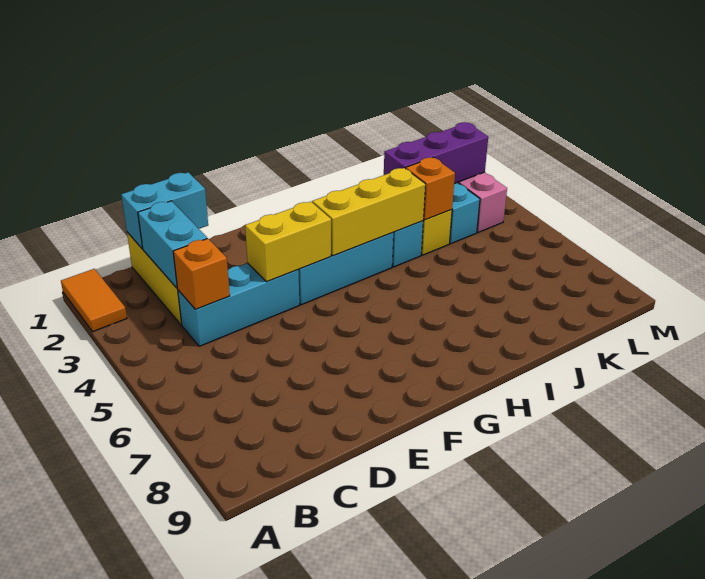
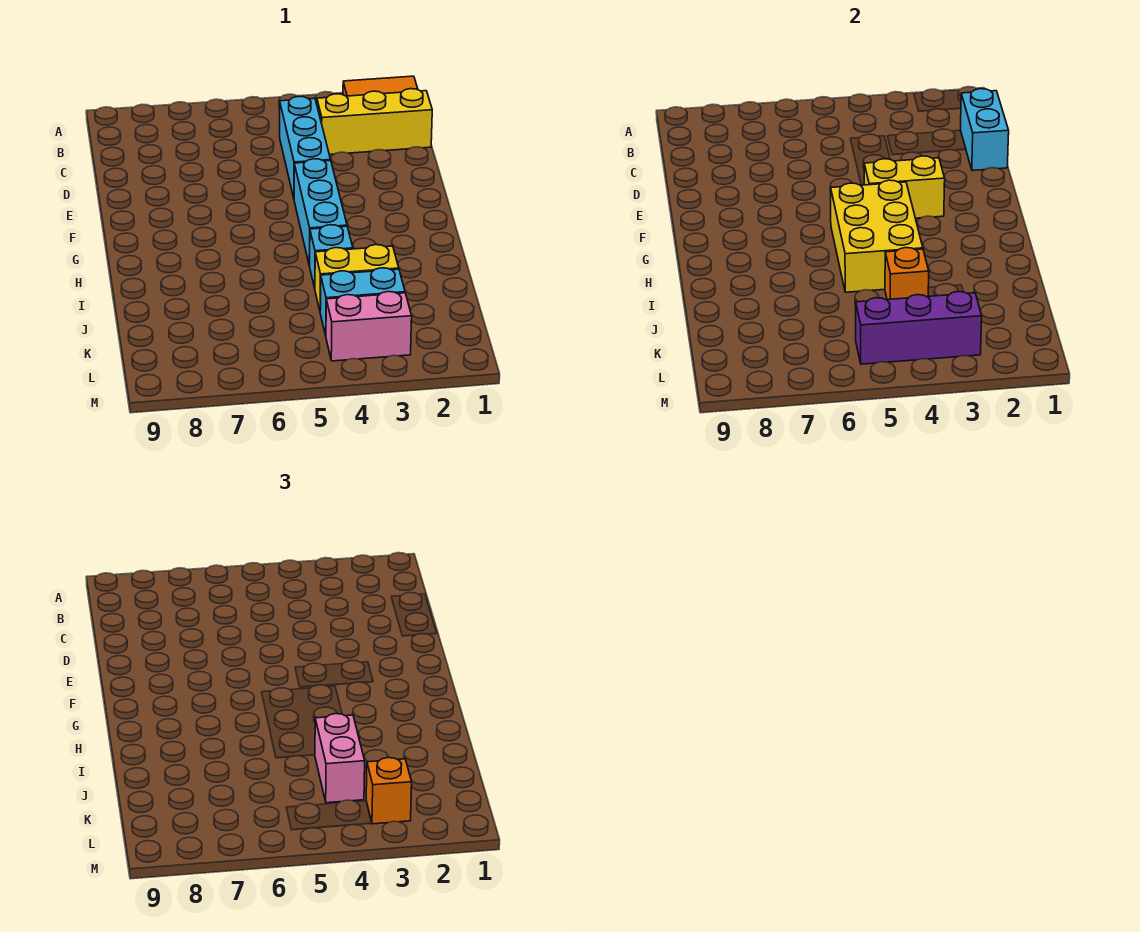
cyan brick C2:C3 level 2 -> none
orange brick C4 level 2 -> orange brick L3 level 3
yellow brick E4:F4 level 2 -> yellow brick F3:F4 level 2
yellow brick G4:I4 level 2 -> yellow brick G4:I5 level 2
purple brick J3:L3 level 2 -> purple brick L3:L5 level 2
none -> pink brick J4:K4 level 3

